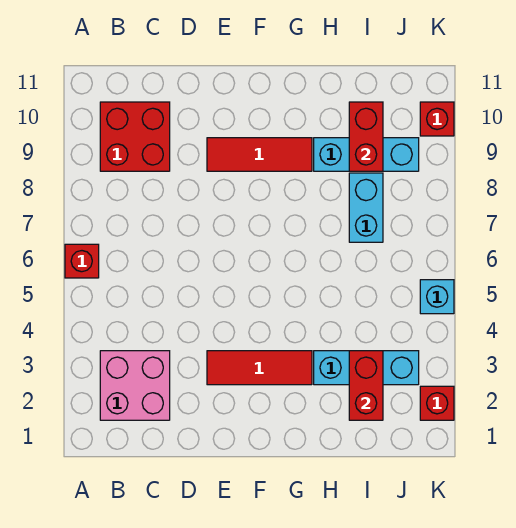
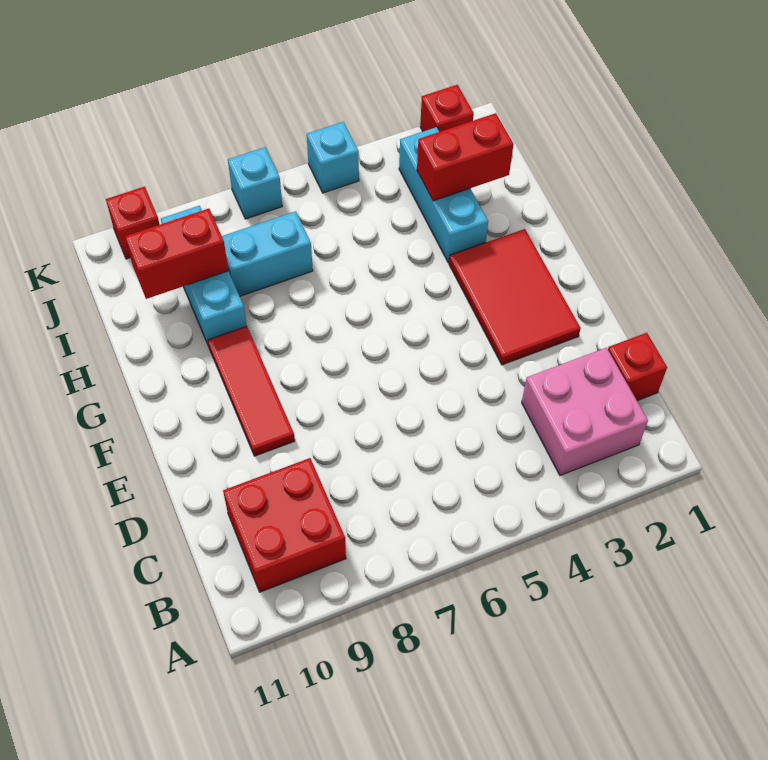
red brick A6 level 1 -> red brick C1 level 1
red tile E3:G3 level 1 -> red tile E2:G3 level 1
none -> cyan brick K7 level 1

